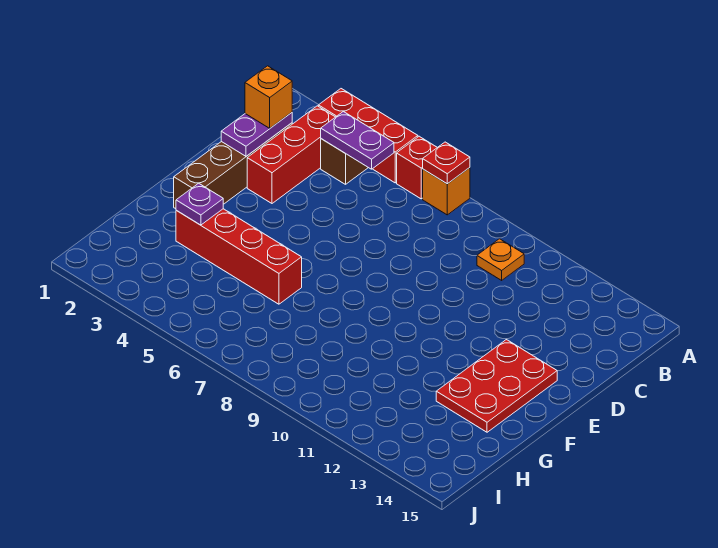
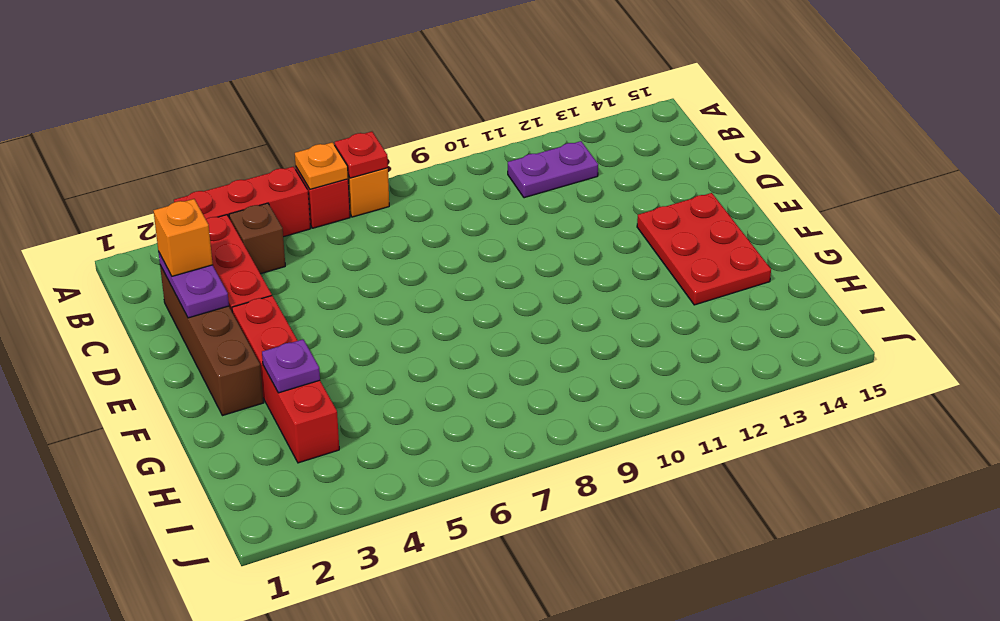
purple plate B4:B5 level 2 -> purple plate B11:B12 level 1
orange plate B10 level 1 -> orange plate A6 level 2
red brick G3:G6 level 1 -> red brick E3:H3 level 1

